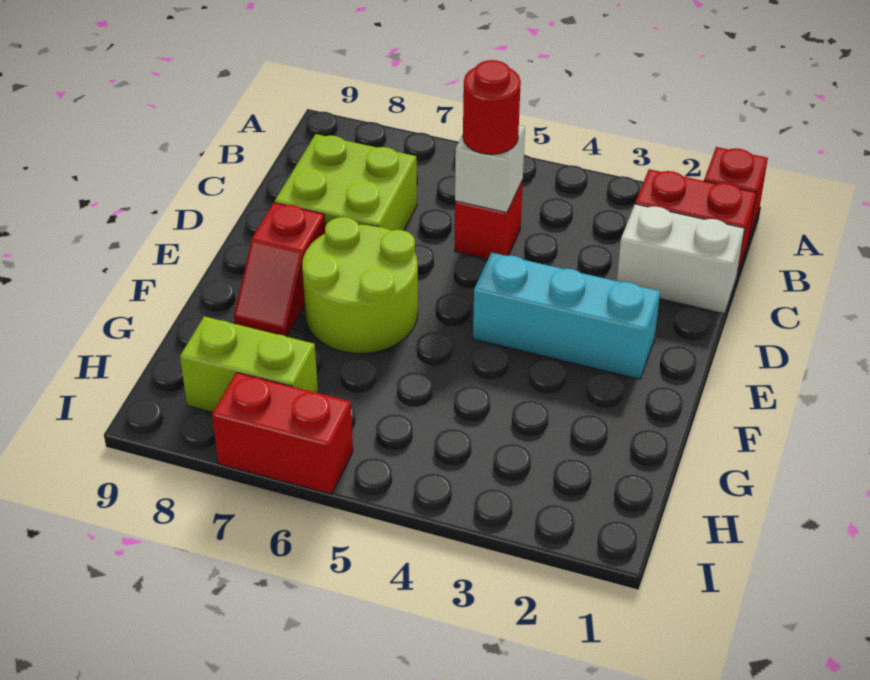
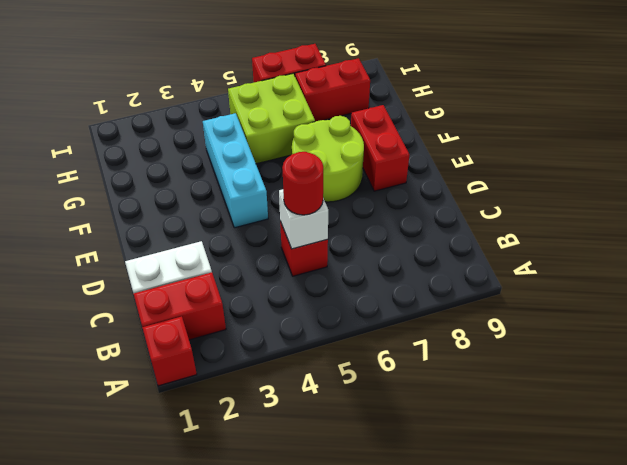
lime brick C7:D8 level 1 -> lime brick G5:H6 level 1
cyan brick E2:E4 level 1 -> cyan brick E4:G4 level 1
red slope E8:F8 level 1 top E -> red brick E8:F8 level 1
lime brick H7:H8 level 1 -> red brick H7:H8 level 1

